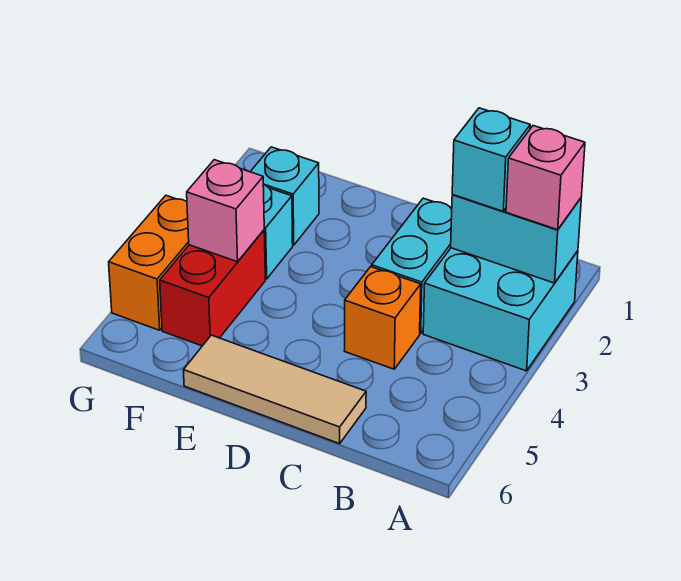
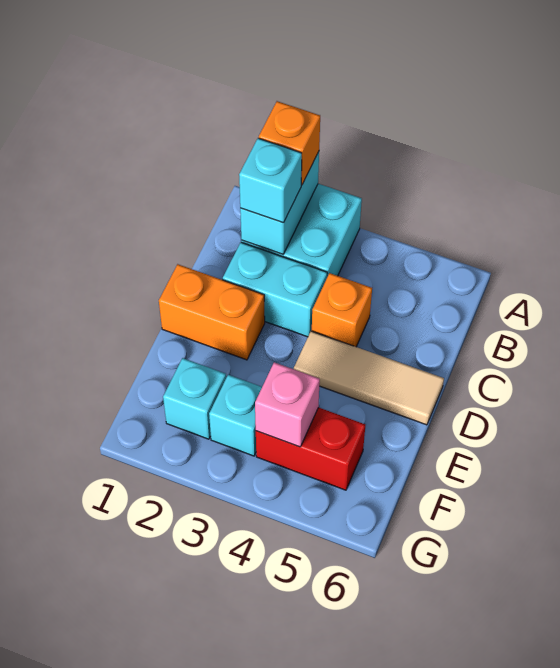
pink brick A2 level 3 -> orange brick A2 level 3
tan tile C6:E6 level 1 -> tan tile D4:D6 level 1
orange brick G4:G5 level 1 -> orange brick D1:D2 level 1

